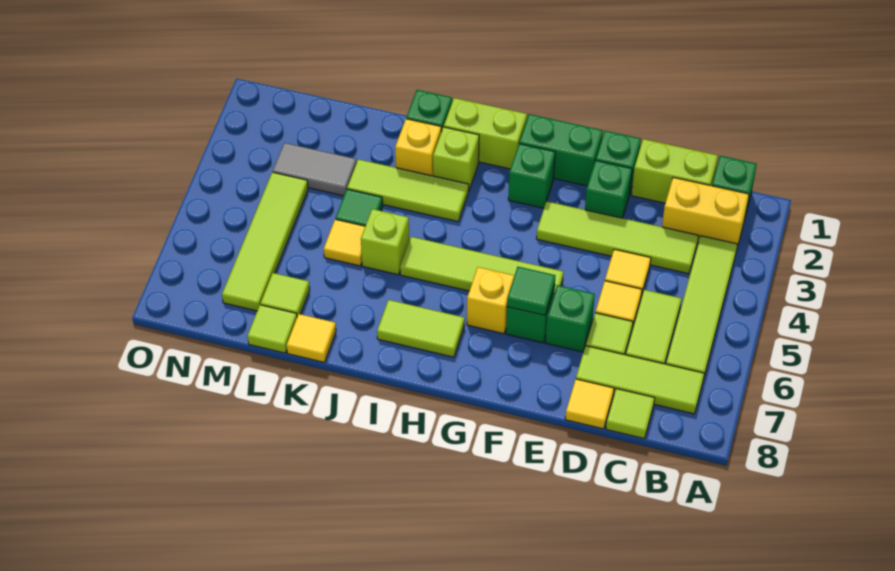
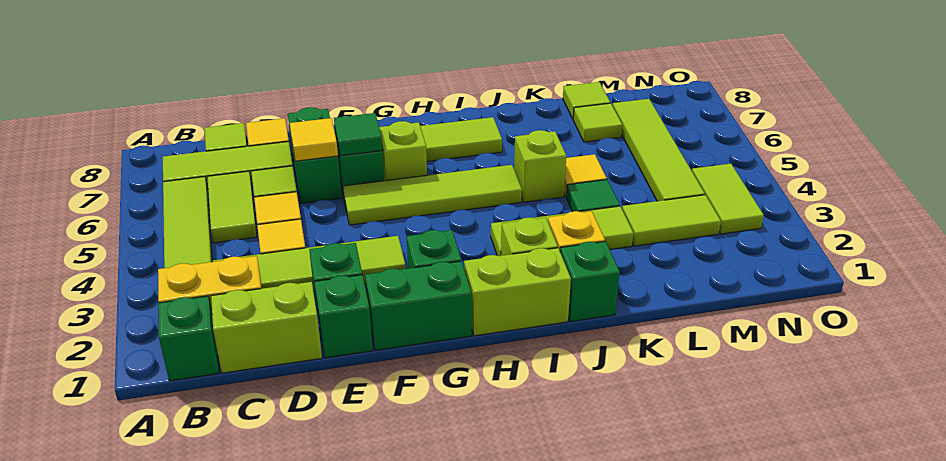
green brick E6 level 1 -> green brick E6:E7 level 1
yellow brick G6 level 1 -> lime brick G6 level 1
yellow tile K8 level 1 -> yellow tile E6 level 2
grey tile L3:M3 level 1 -> lime tile L3:M3 level 1
none -> lime tile N3:N4 level 1

